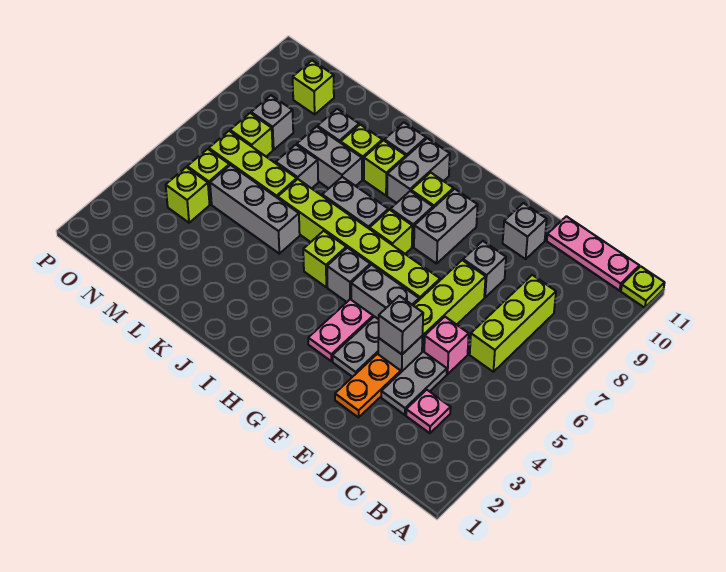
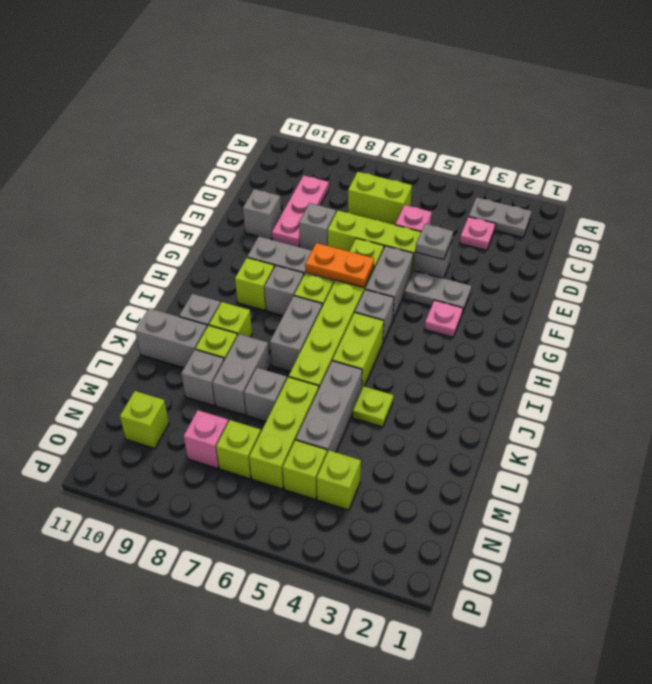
lime plate A11 level 1 -> lime plate K4 level 1
pink plate B11:D11 level 1 -> pink plate C9:E9 level 1
lime brick C6:C8 level 1 -> lime brick C6:C7 level 1
grey plate D3:D4 level 1 -> grey plate B2:B3 level 1
orange plate E2:E3 level 1 -> orange plate G6:G7 level 2
grey brick E4 level 2 -> grey plate E4 level 2
pink plate G3:G4 level 1 -> pink plate G3 level 1
lime brick I5 level 1 -> lime brick I5:J5 level 1
grey brick I9:I10 level 1 -> grey brick K10:K11 level 1
grey brick N8 level 1 -> pink brick N8 level 1

